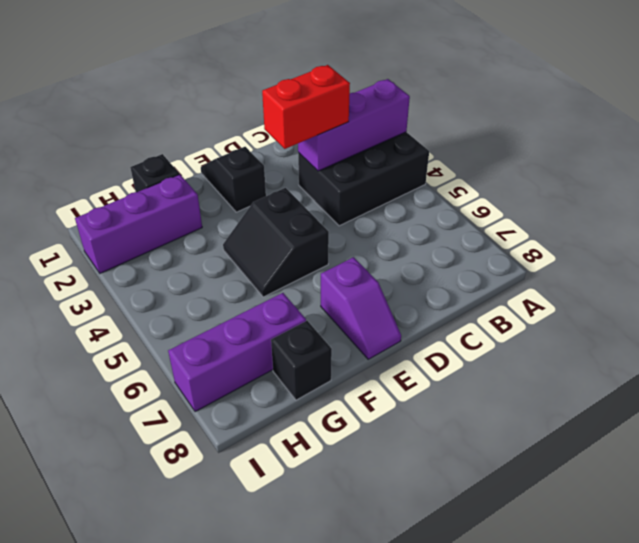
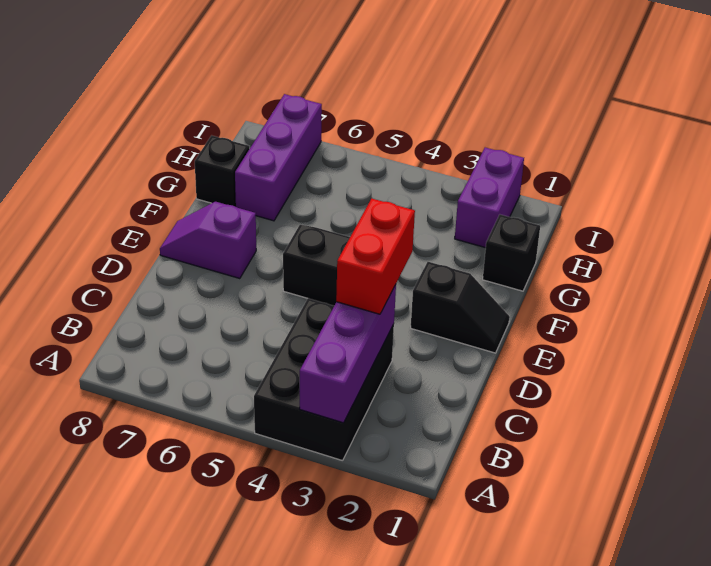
purple brick G2:I2 level 1 -> purple brick H2:I2 level 1

